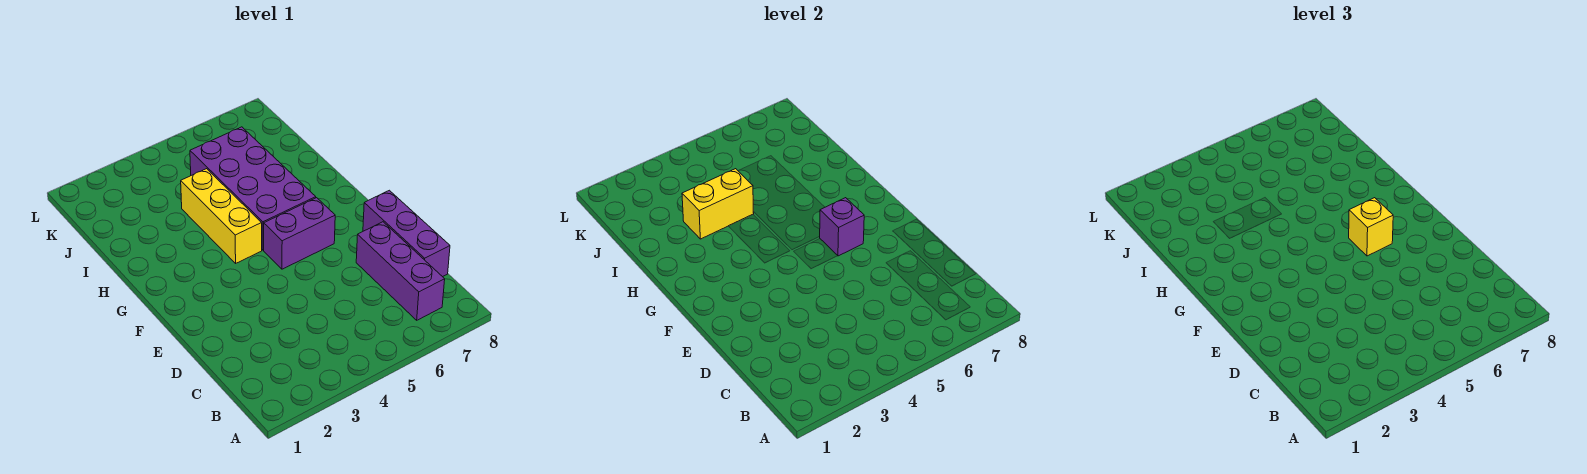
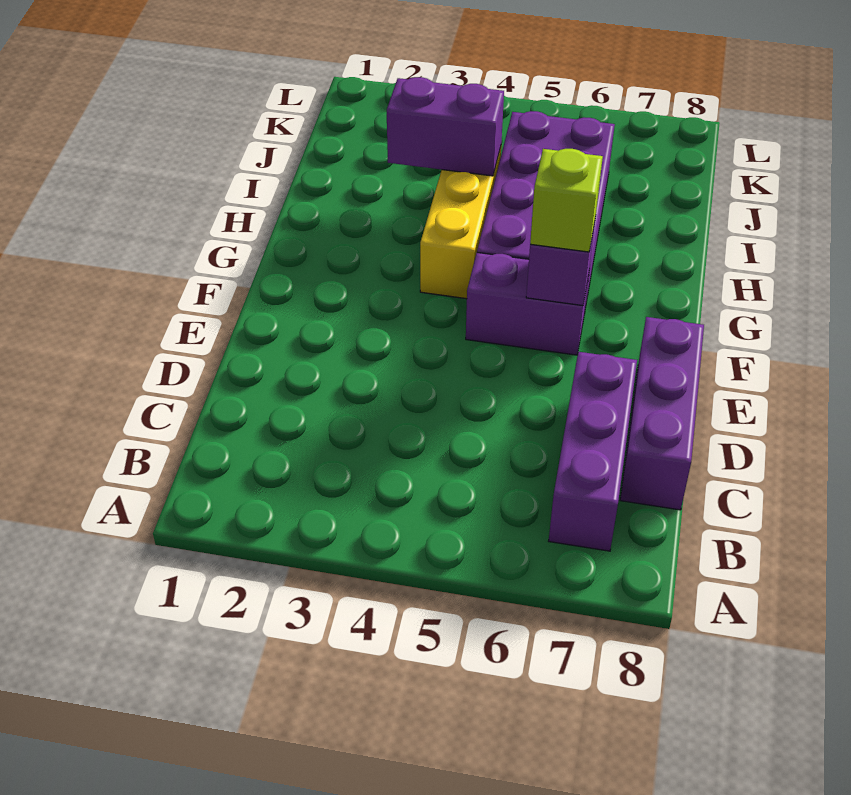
yellow brick F6 level 3 -> lime brick F6 level 3
yellow brick I3:I4 level 2 -> purple brick I3:I4 level 2

